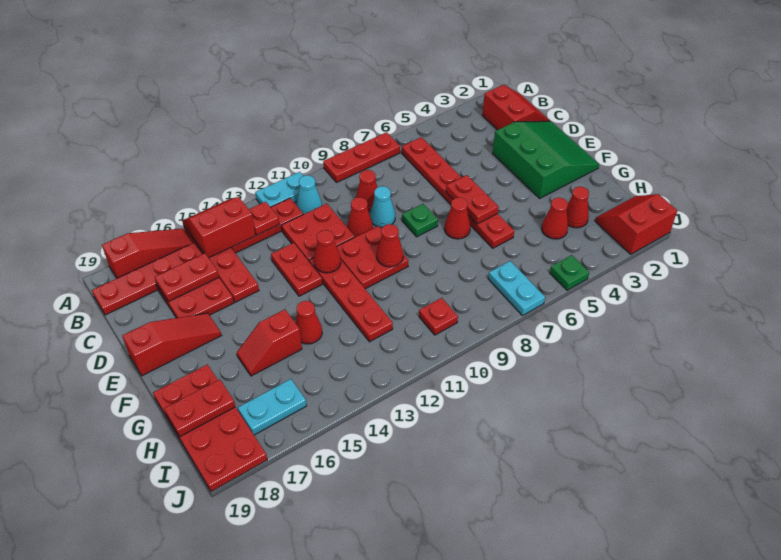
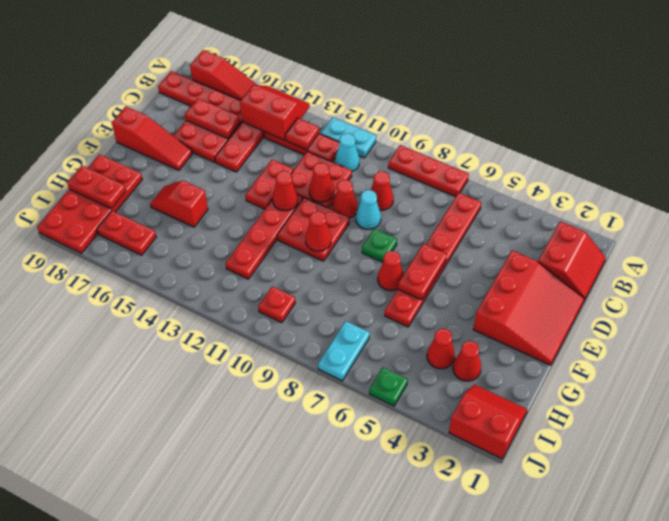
green slope D1:F3 level 1 top 3 -> red slope D1:F3 level 1 top 3
red cone G14 level 1 -> red cone D11 level 2
cyan plate I16:I17 level 1 -> red plate I16:I17 level 1

